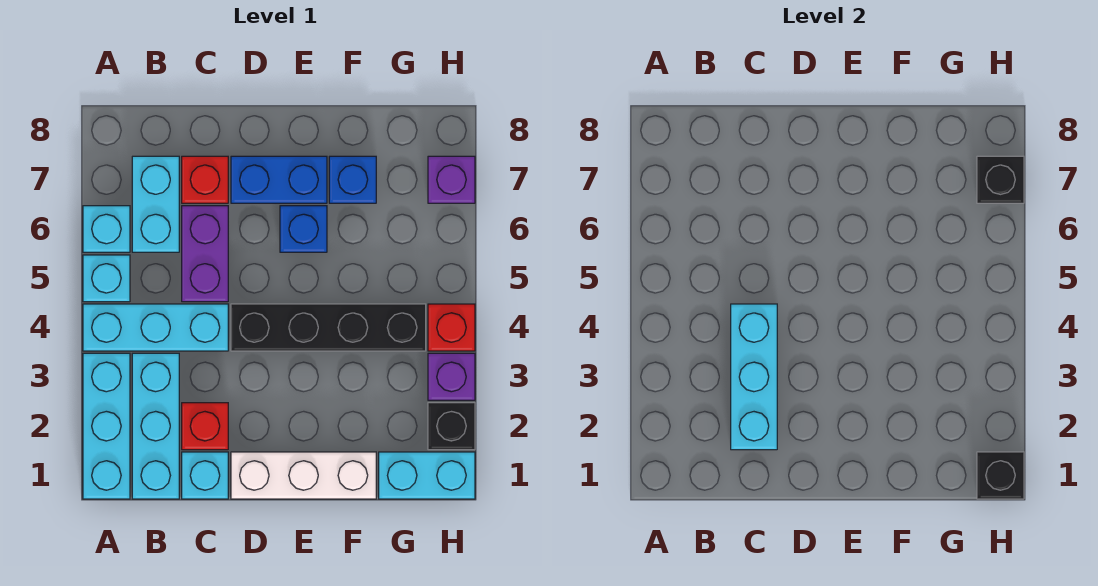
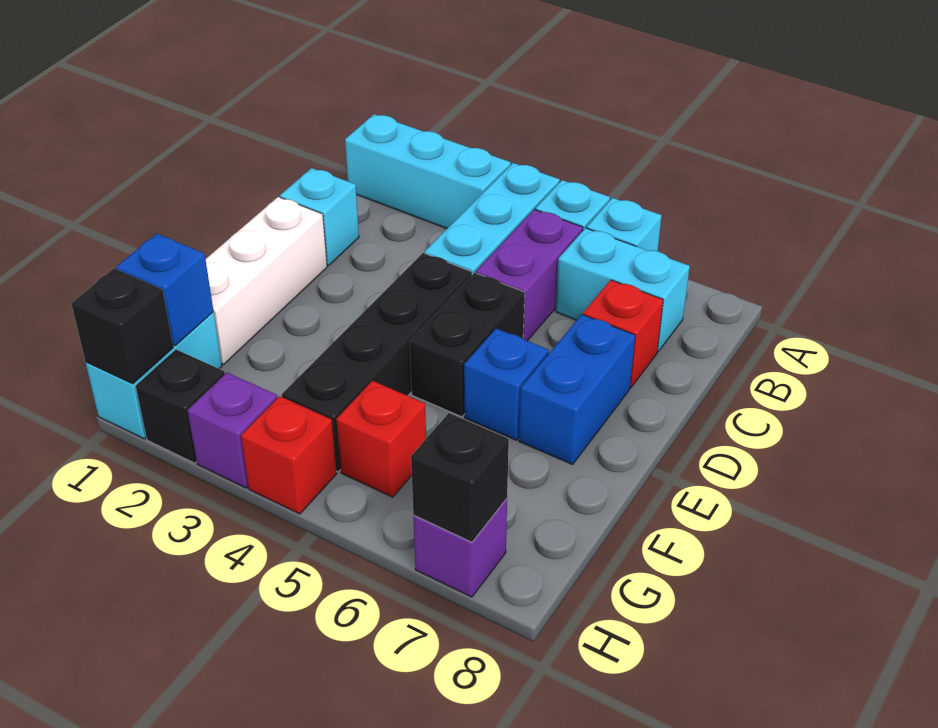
cyan brick B1:B3 level 1 -> none
red brick C2 level 1 -> red brick G5 level 1
cyan brick C2:C4 level 2 -> none
purple brick C5:C6 level 1 -> purple brick B5:C5 level 1
none -> black brick D5:E5 level 1
blue brick F7 level 1 -> blue brick G1 level 2

